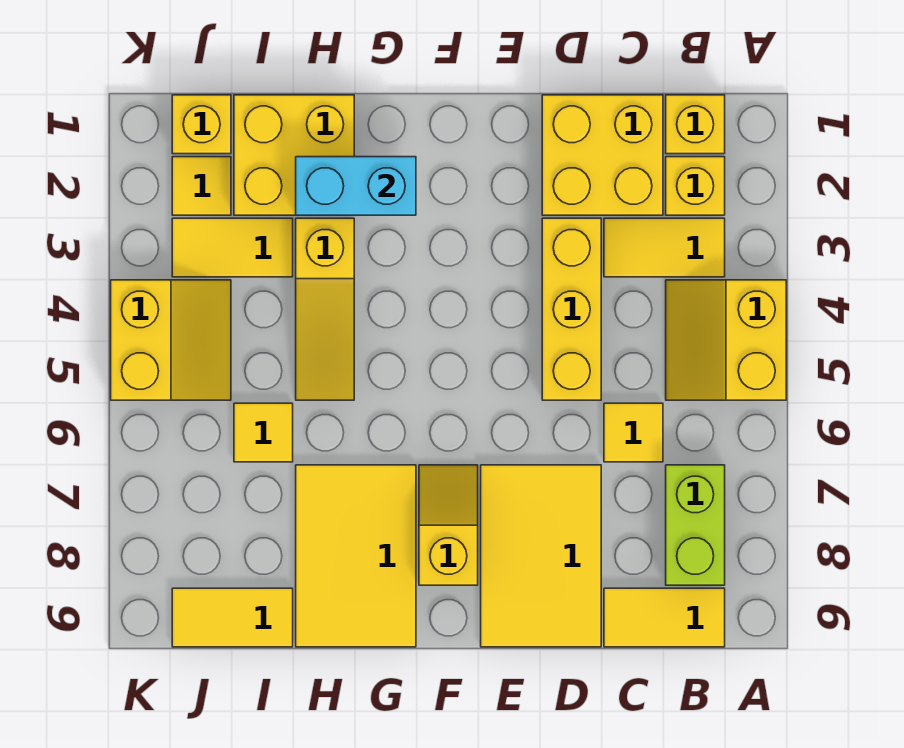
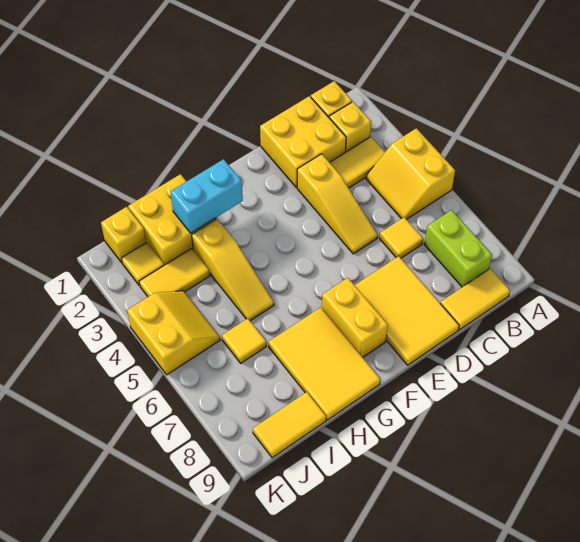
yellow brick D3:D5 level 1 -> yellow slope D3:D5 level 1 top 3
yellow slope F7:F8 level 1 top 8 -> yellow brick F7:F8 level 1

